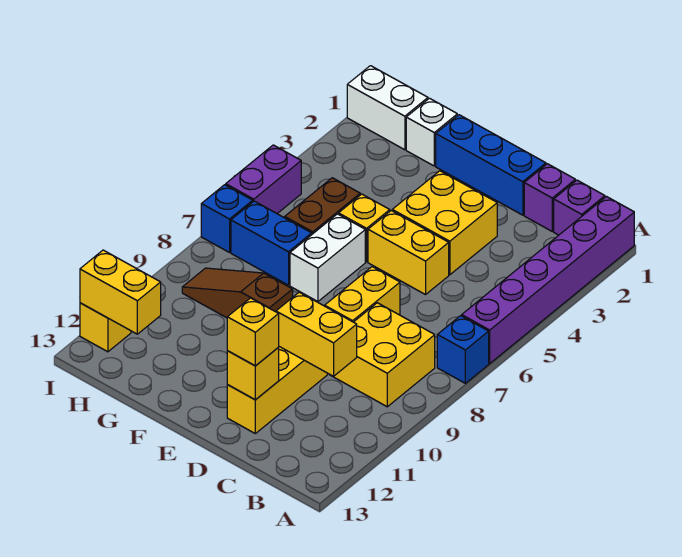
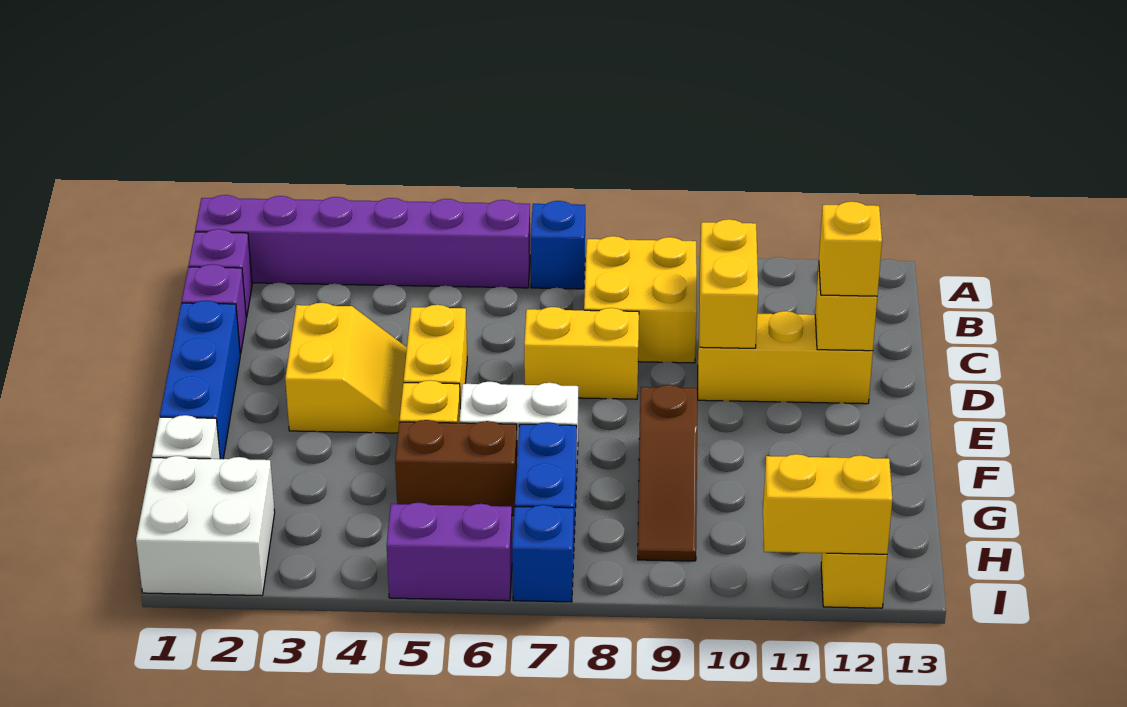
yellow brick D3:E4 level 1 -> yellow slope D3:E4 level 1 top 3
white brick H1:I1 level 1 -> white brick H1:I2 level 1
yellow brick H12:I12 level 2 -> yellow brick I11:I12 level 2

